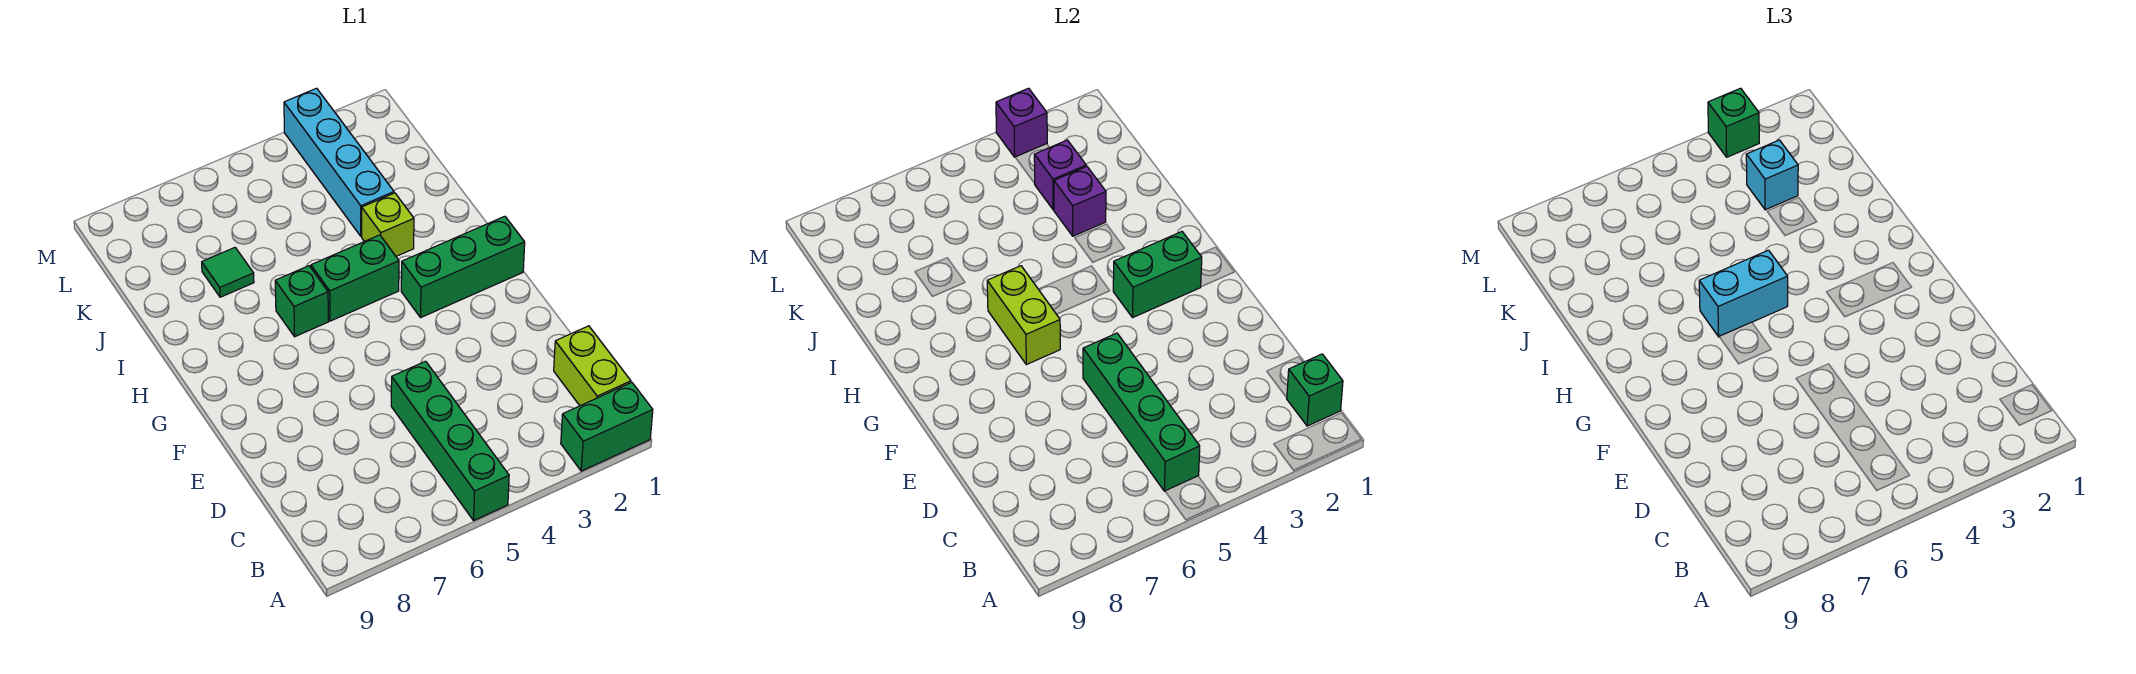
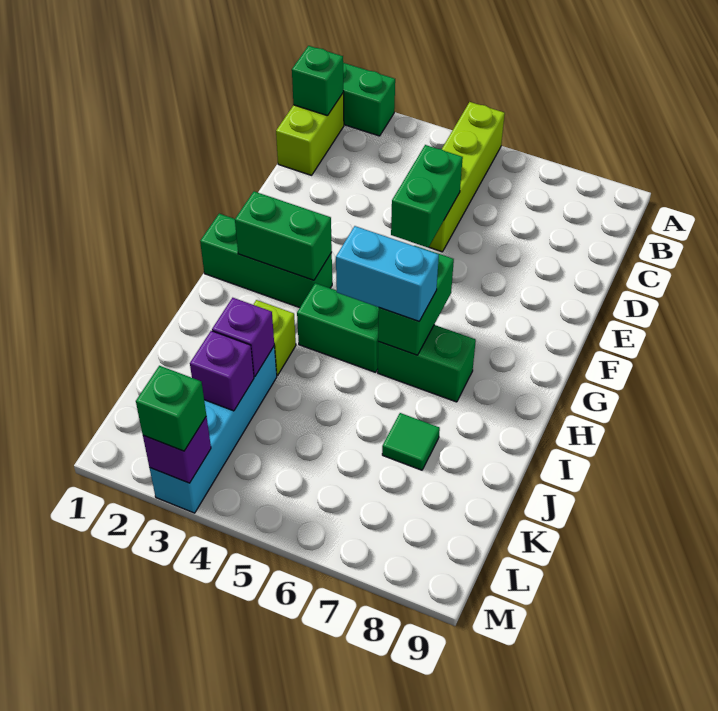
green brick A5:D5 level 1 -> lime brick A5:D5 level 1
green brick B5:E5 level 2 -> green brick D5:E5 level 2
lime brick G6:H6 level 2 -> green brick G6:H6 level 2
green brick H6 level 1 -> green brick H6:H7 level 1
cyan brick K3 level 3 -> none

